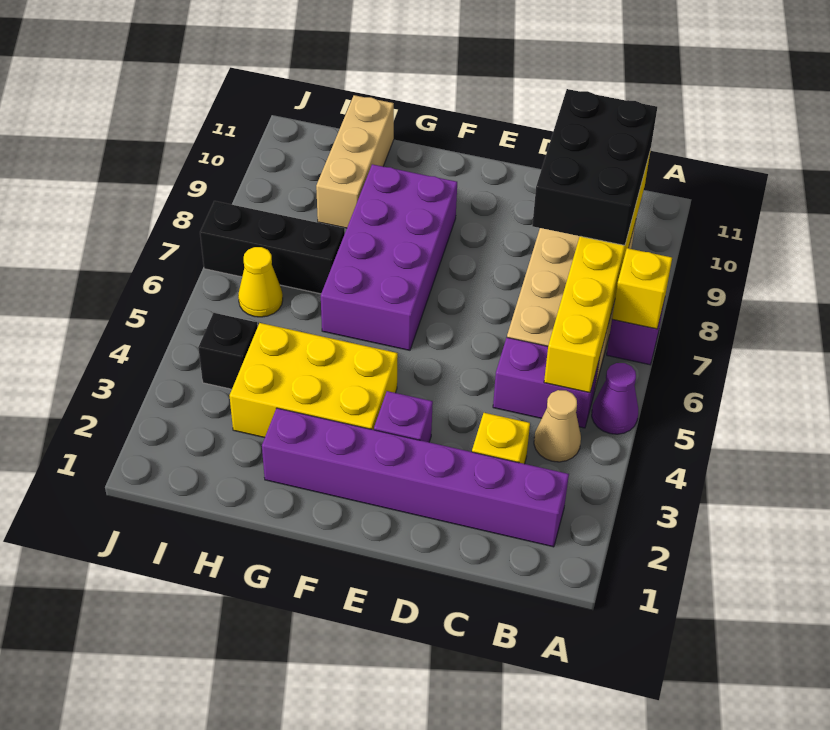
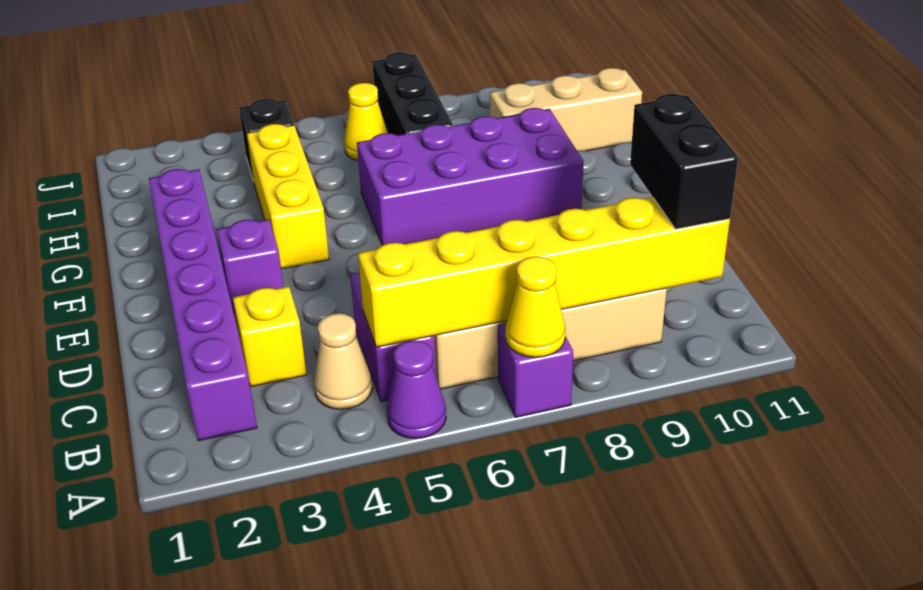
yellow brick A7 level 2 -> yellow cone A7 level 2
black brick B8:C10 level 3 -> black brick B10:C10 level 3
yellow brick F3:H4 level 1 -> yellow brick F4:H4 level 1

